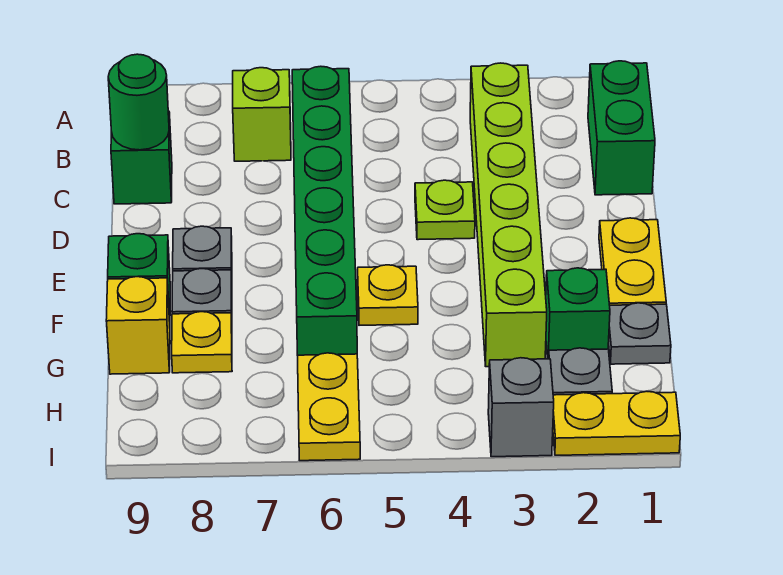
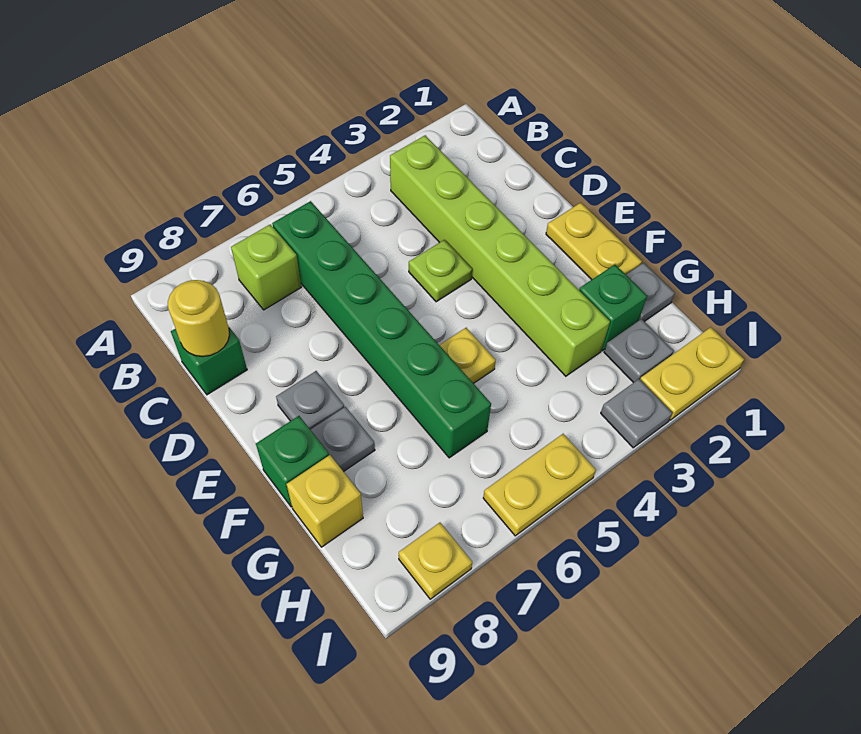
green brick B1:C1 level 1 -> none
green round brick C9 level 2 -> yellow round brick C9 level 2
yellow plate G8 level 1 -> yellow plate I8 level 1
yellow plate H6:I6 level 1 -> yellow plate I5:I6 level 1
grey brick I3 level 1 -> grey plate I3 level 1

